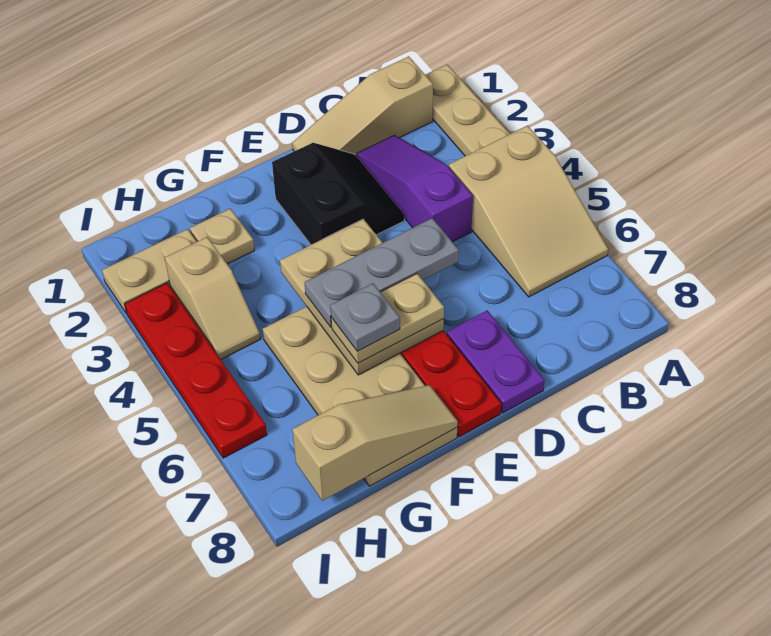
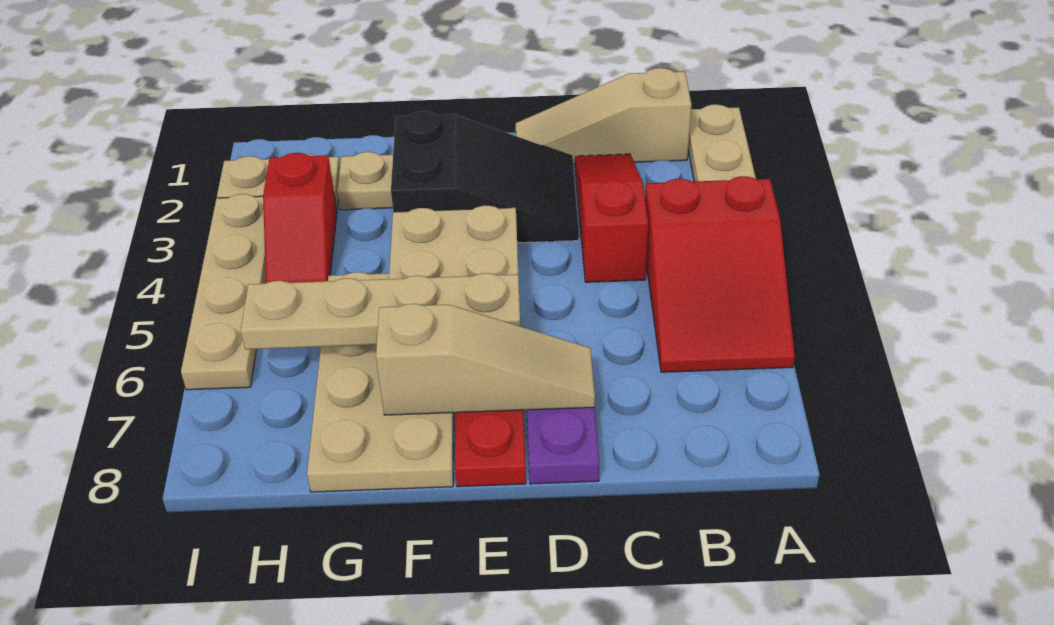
tan slope A4:B6 level 1 top 4 -> red slope A4:B6 level 1 top 4
purple slope C2:C4 level 1 top 4 -> red slope C2:C4 level 1 top 4
black slope D2:E3 level 1 top E -> black slope D2:F3 level 1 top F
grey plate D5:F5 level 3 -> none
tan plate E6:F6 level 3 -> tan plate E6:H6 level 3
grey plate F6 level 4 -> none
tan slope F8:H8 level 2 top H -> tan slope D7:F7 level 2 top F
tan slope H3:H4 level 1 top 3 -> red slope H3:H4 level 1 top 3
red plate I3:I6 level 1 -> tan plate I3:I6 level 1

